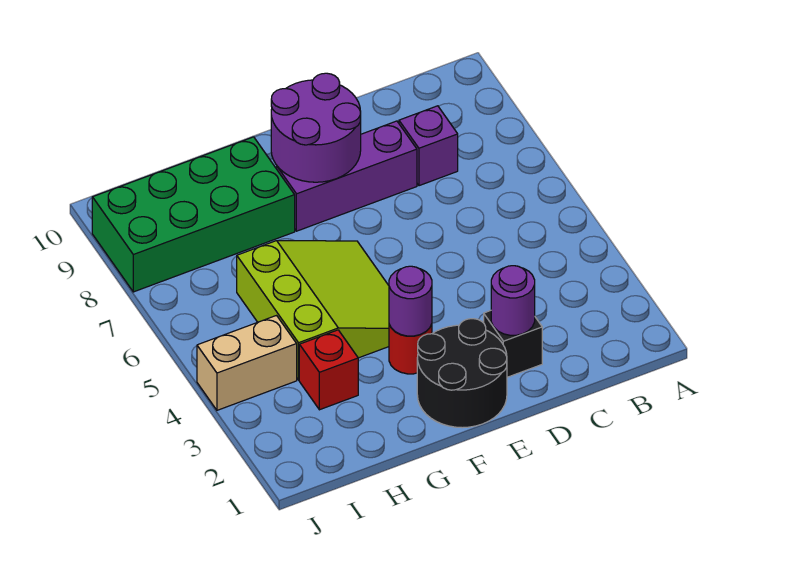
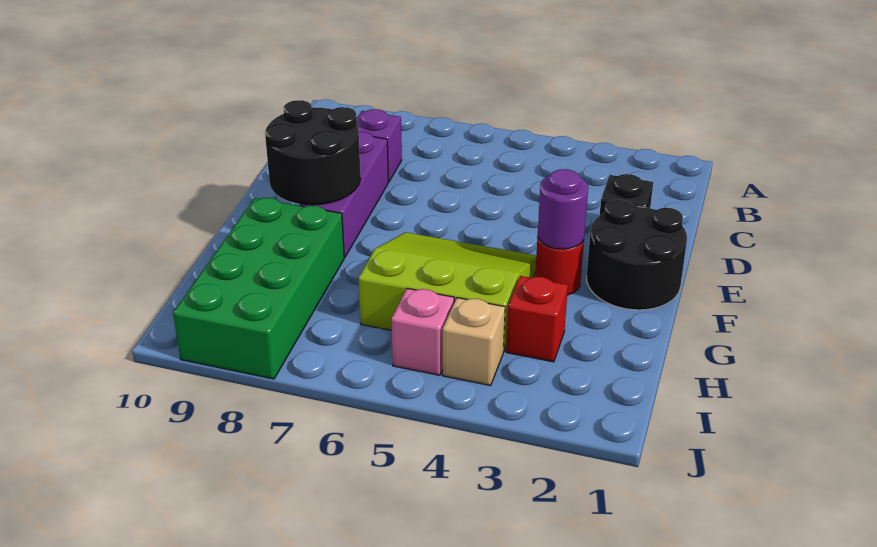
purple round brick D2 level 2 -> none
purple round brick E8:F9 level 2 -> black round brick E8:F9 level 2
tan brick I4:J4 level 1 -> tan brick I4 level 1
none -> pink brick I5 level 1

